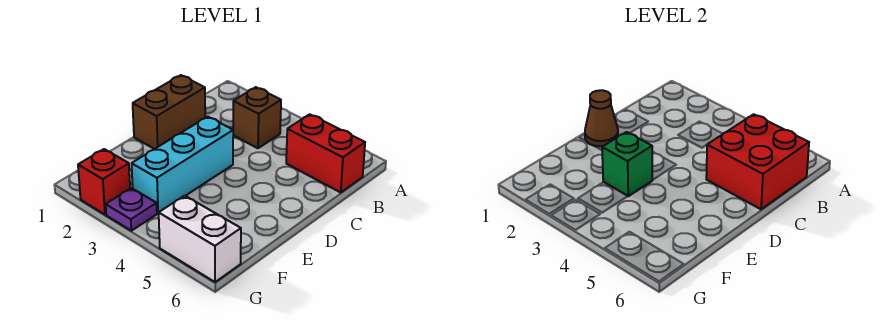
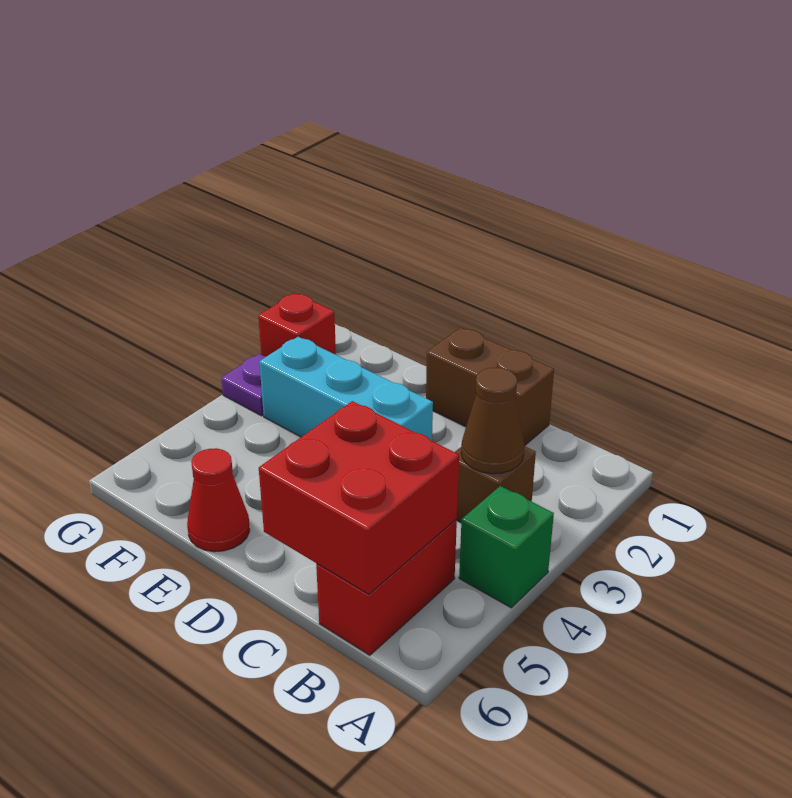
brown cone D1 level 2 -> brown cone B3 level 2
green brick E3 level 2 -> green brick A4 level 1
none -> red cone E6 level 1
white brick G5:G6 level 1 -> none

